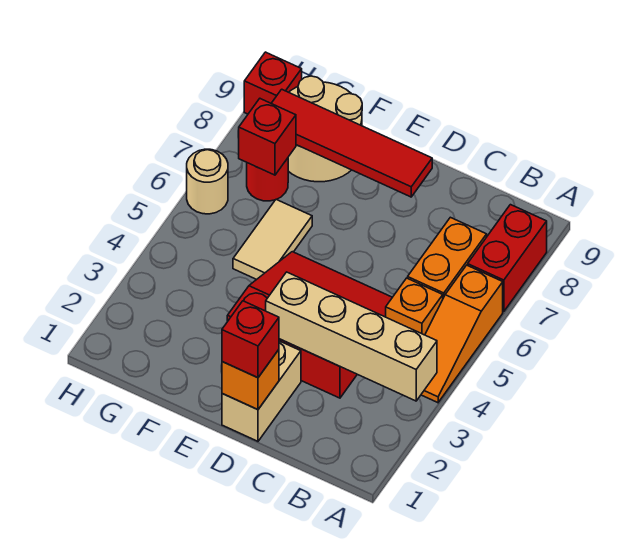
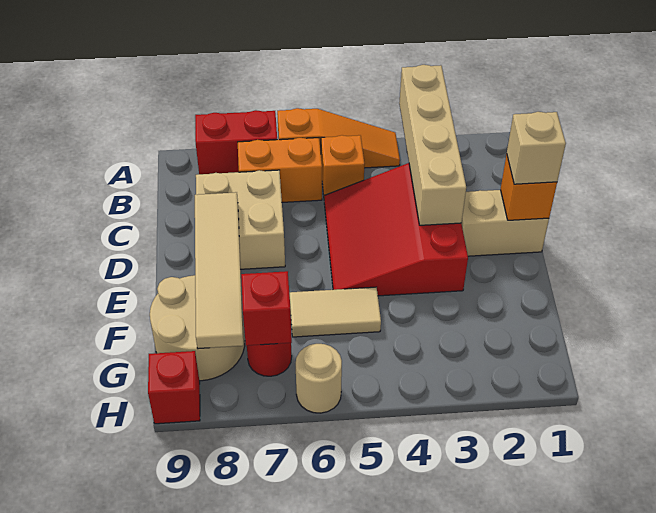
none -> tan brick C7:D8 level 1
red brick D1 level 3 -> tan brick D1 level 3
red tile D8:G8 level 2 -> tan tile D8:G8 level 2

